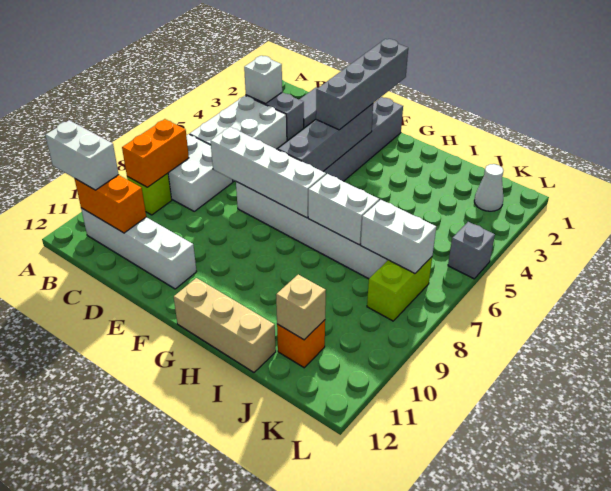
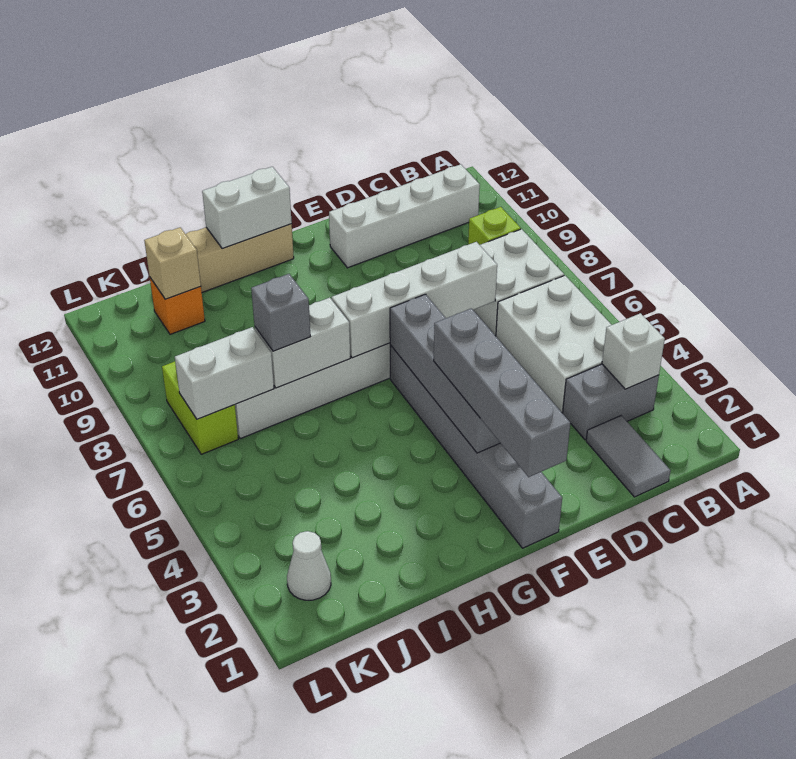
white brick A11:B11 level 3 -> white brick G12:H12 level 2
orange brick B8:B9 level 2 -> none
orange brick B11:C11 level 2 -> none
grey brick L5 level 1 -> grey brick I7 level 3

